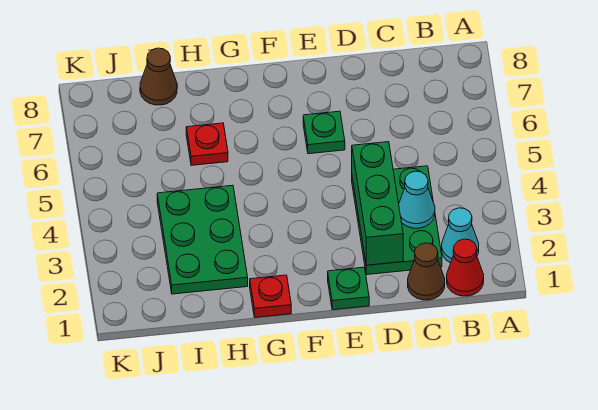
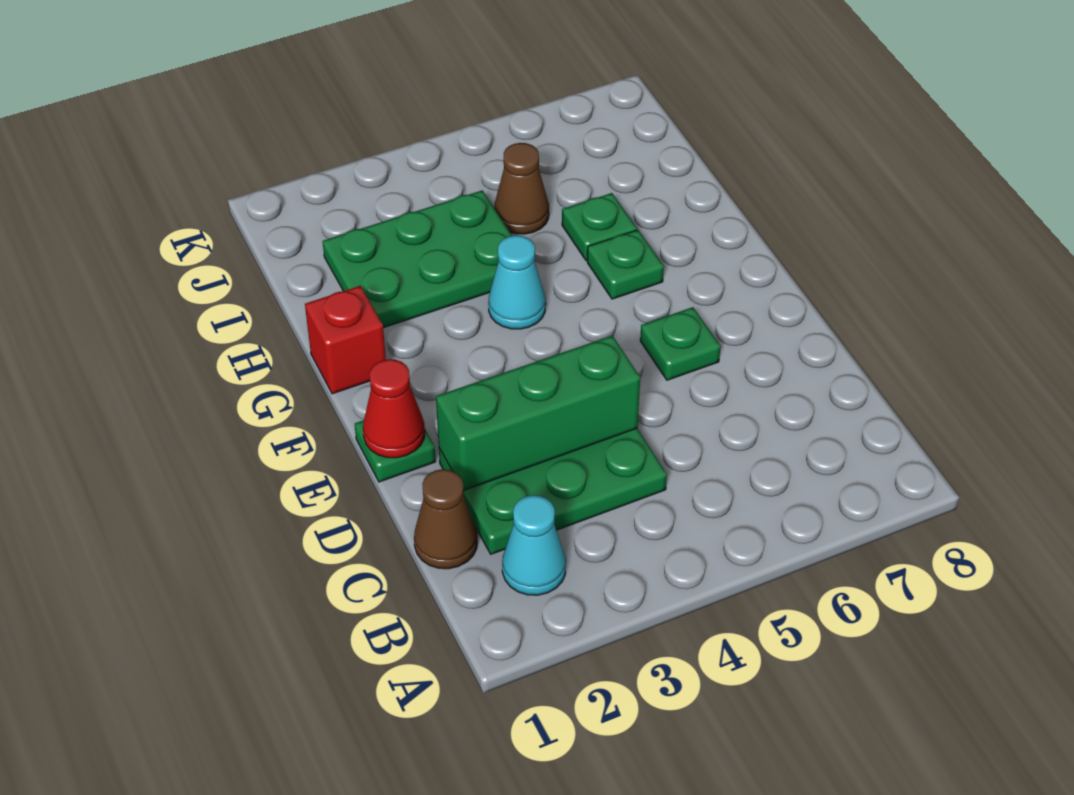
red cone B1 level 1 -> red cone E1 level 2
cyan cone C3 level 2 -> cyan cone G4 level 1
red plate G1 level 1 -> red brick G1 level 1
none -> green plate G6 level 1
red plate H6 level 1 -> green plate H6 level 1
brown cone I8 level 1 -> brown cone I5 level 1

